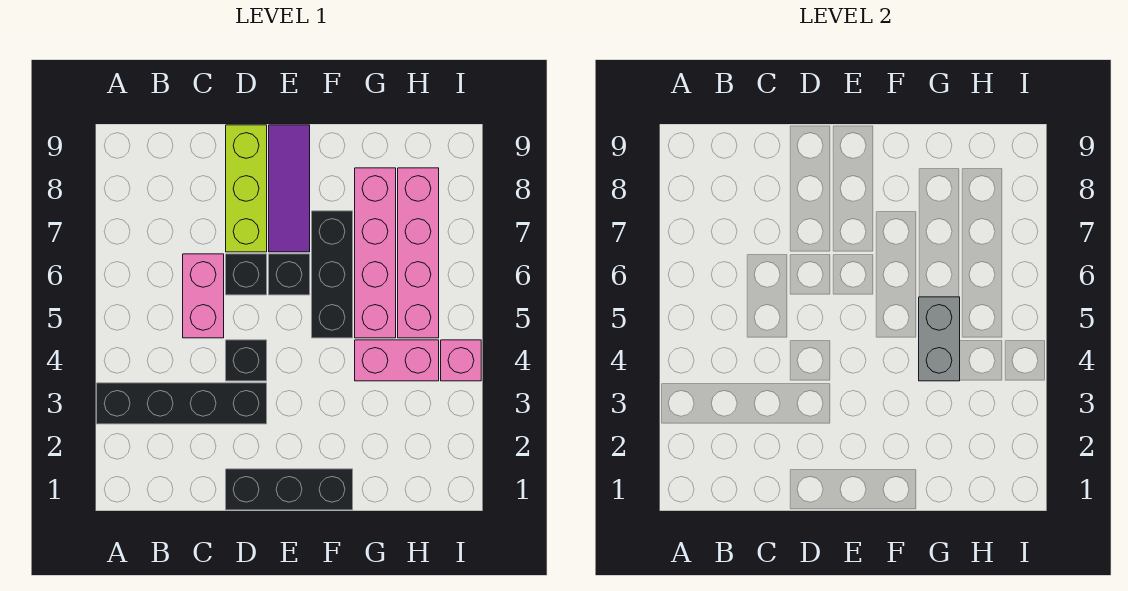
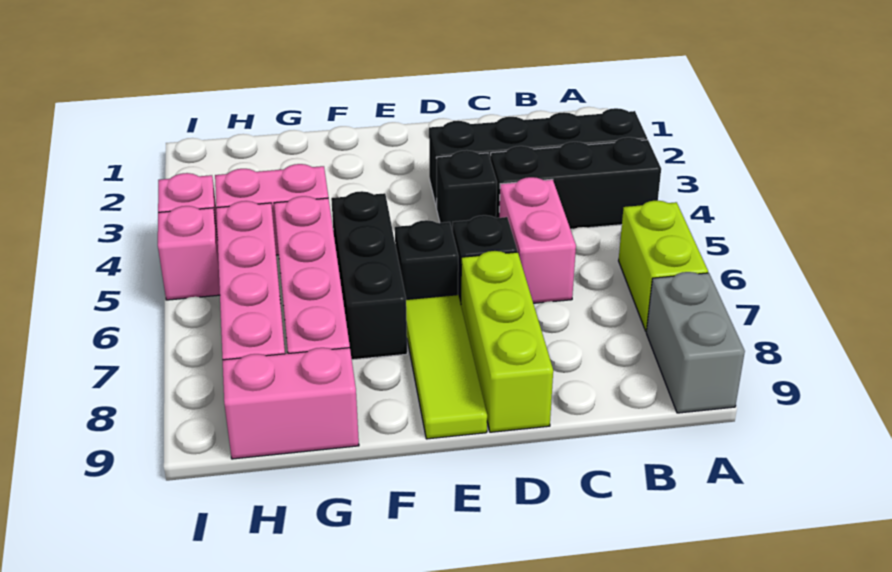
none -> lime brick A6:A7 level 1
black brick D1:F1 level 1 -> black brick A4:C4 level 1
purple tile E7:E9 level 1 -> lime tile E7:E9 level 1
grey brick G4:G5 level 2 -> grey brick A8:A9 level 1
none -> pink brick G9:H9 level 1
none -> pink brick I5 level 1

